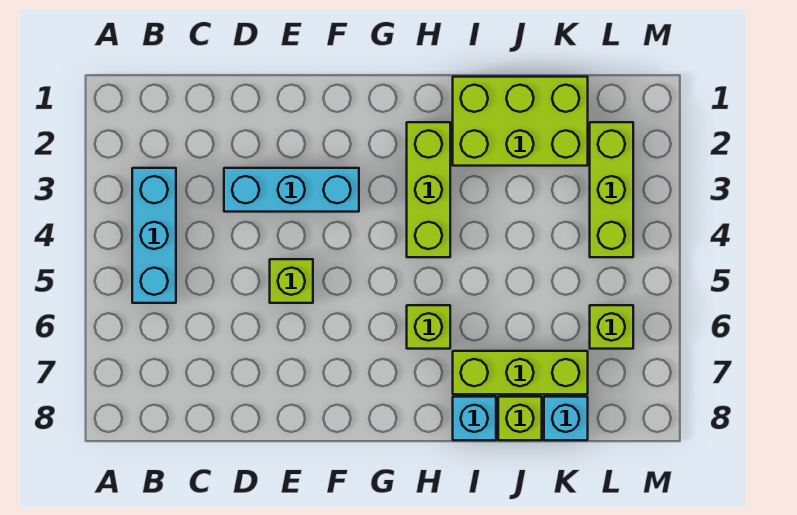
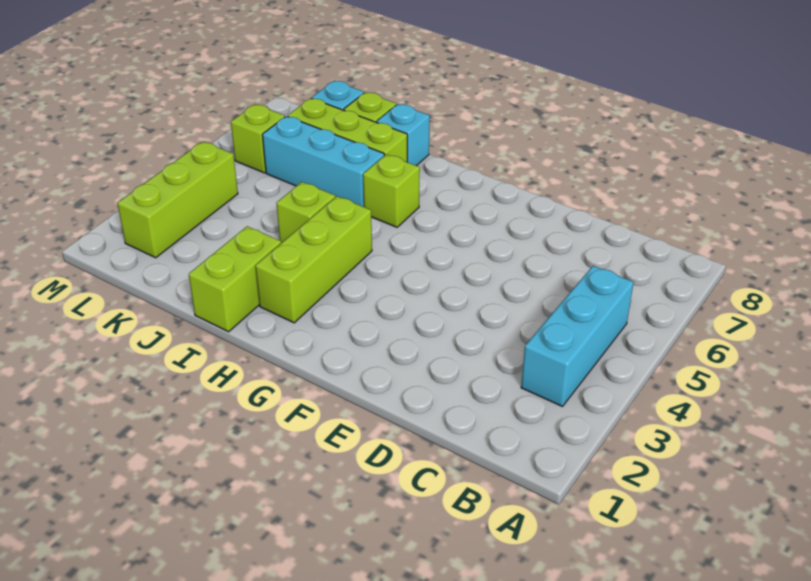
cyan brick D3:F3 level 1 -> cyan brick I6:K6 level 1
lime brick E5 level 1 -> lime brick I4 level 1
lime brick I1:K2 level 1 -> lime brick I1:I2 level 1

